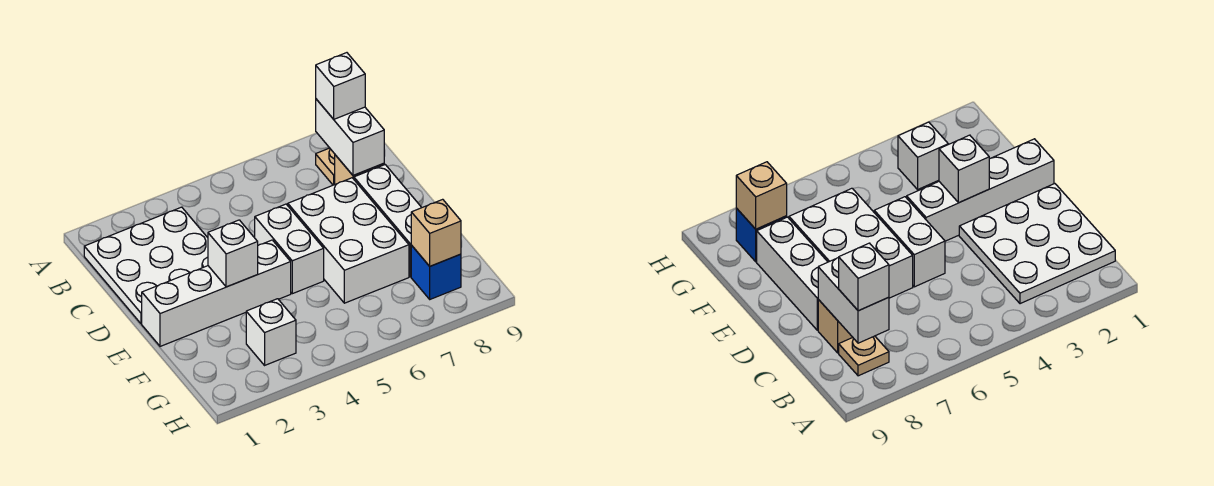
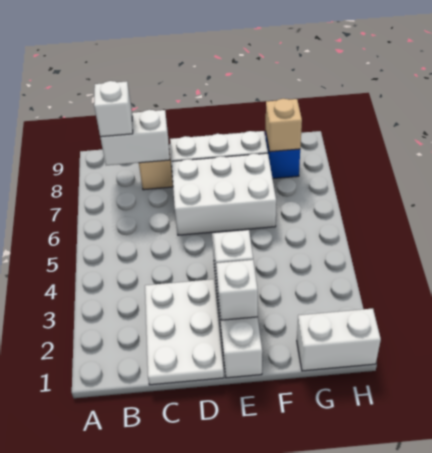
white plate B1:D3 level 1 -> white plate C1:D3 level 1
tan plate B8 level 1 -> none
white brick D5:E5 level 1 -> white brick G1:H1 level 1
white brick G3 level 1 -> white brick E2 level 2

